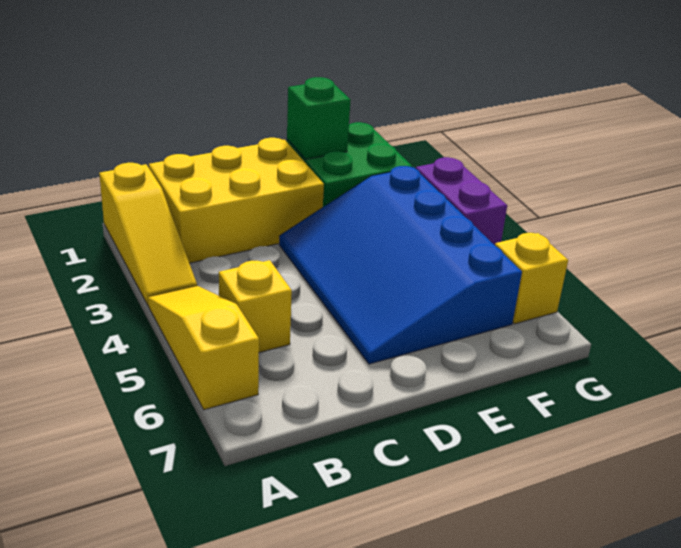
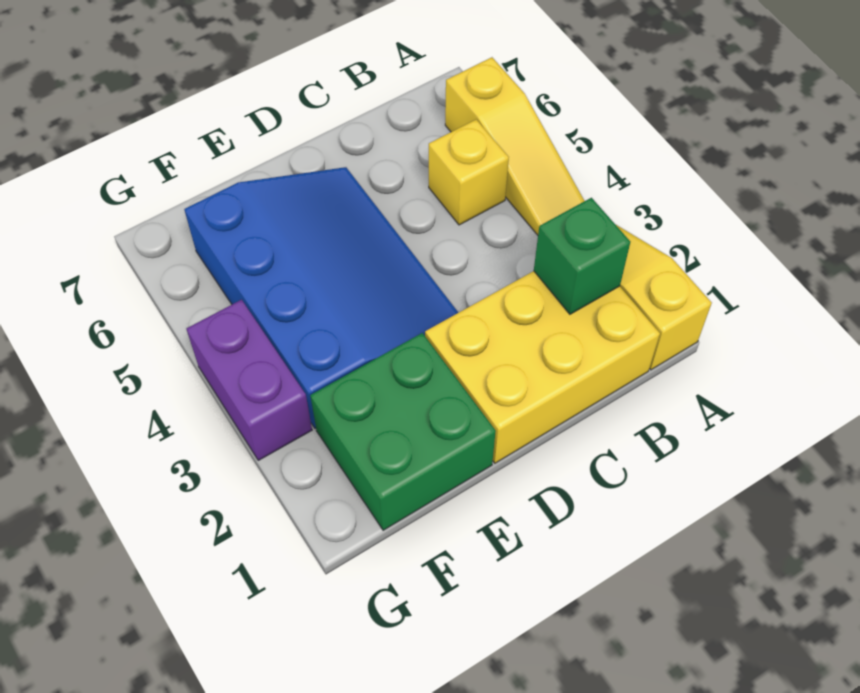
green brick E1 level 2 -> green brick B2 level 2
yellow brick G6 level 1 -> none

